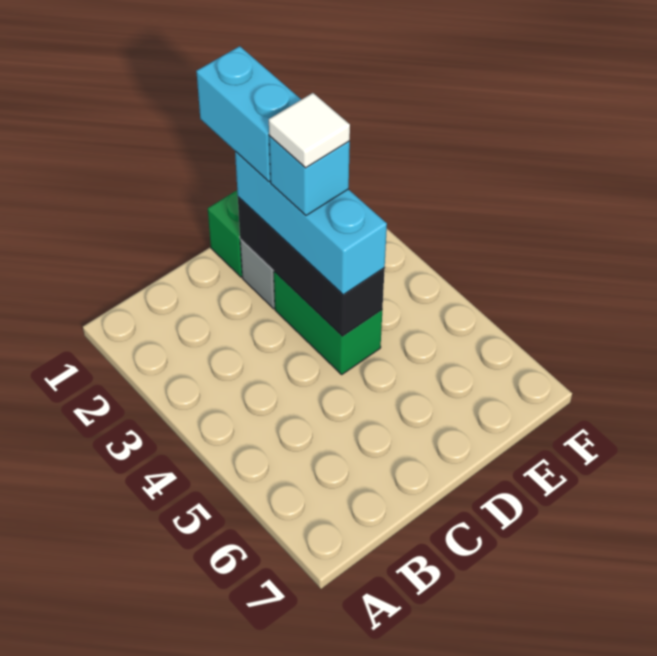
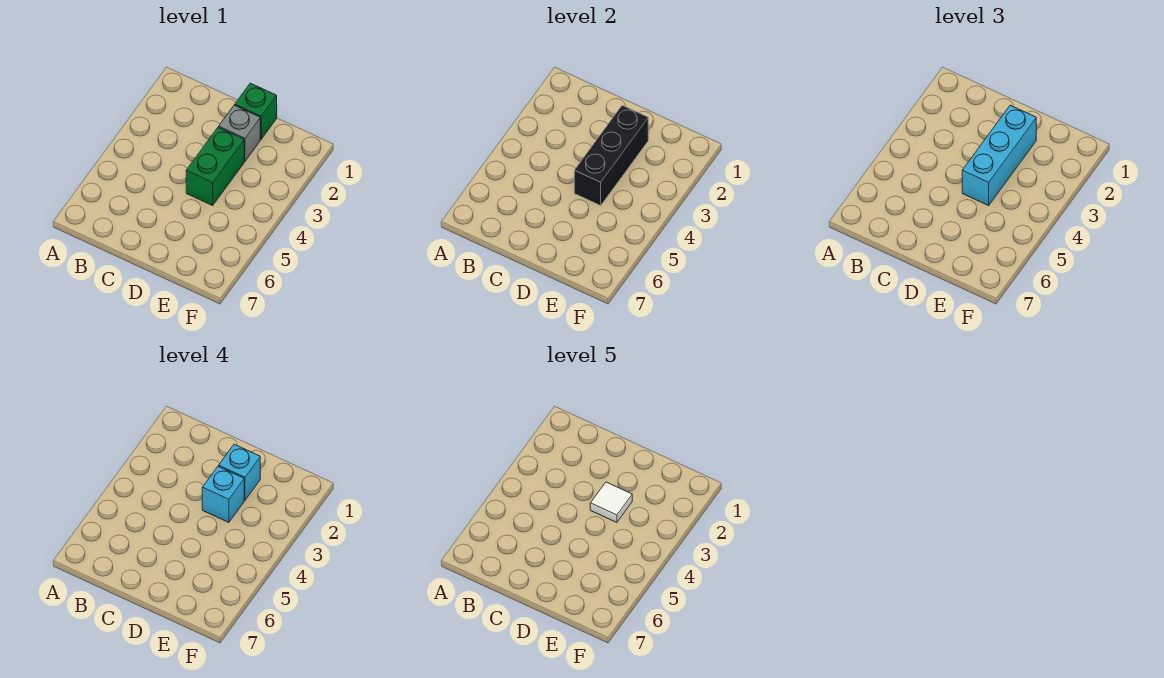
cyan brick D1:D2 level 4 -> cyan brick D2 level 4

